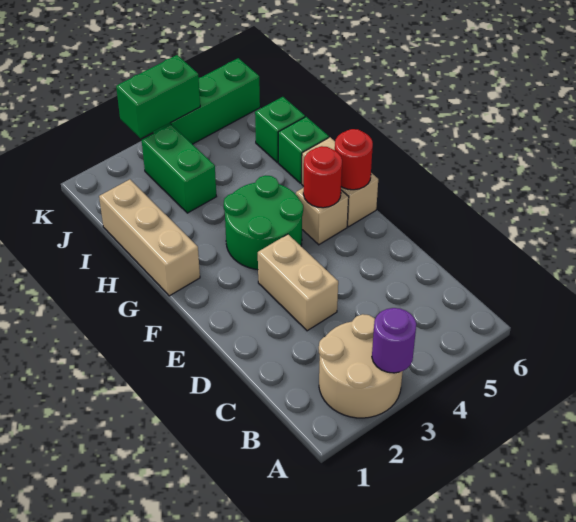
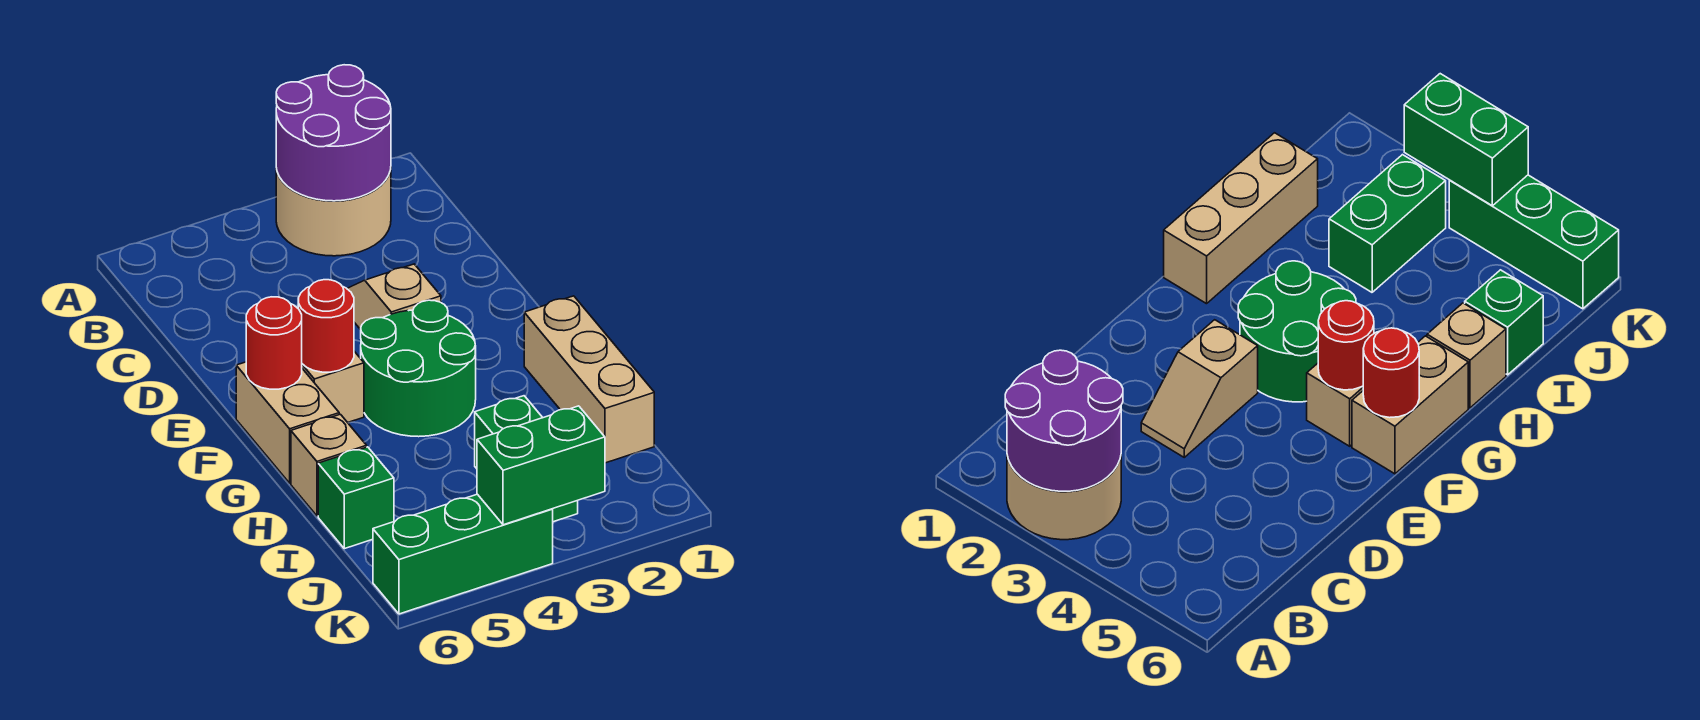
purple round brick A3 level 2 -> purple round brick A2:B3 level 2
tan brick D3:E3 level 1 -> tan slope D3:E3 level 1 top E
green brick H6 level 1 -> tan brick H6 level 1

